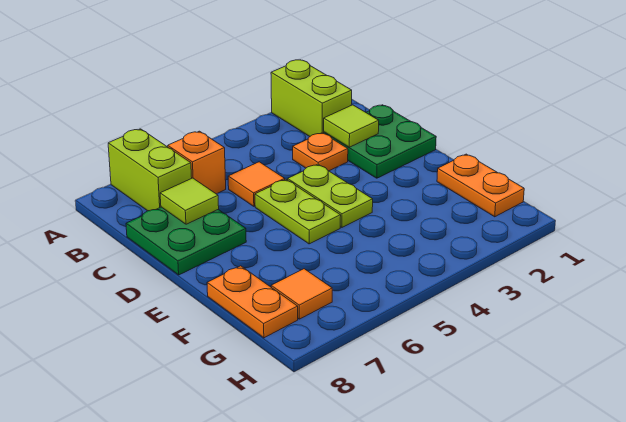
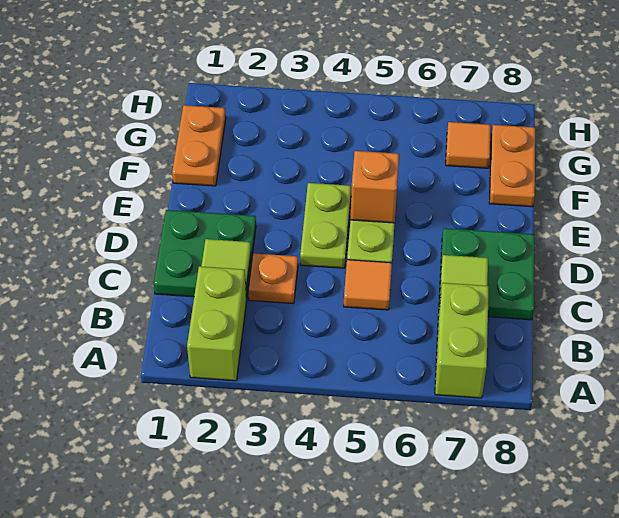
orange brick B6 level 1 -> orange brick E5 level 2

